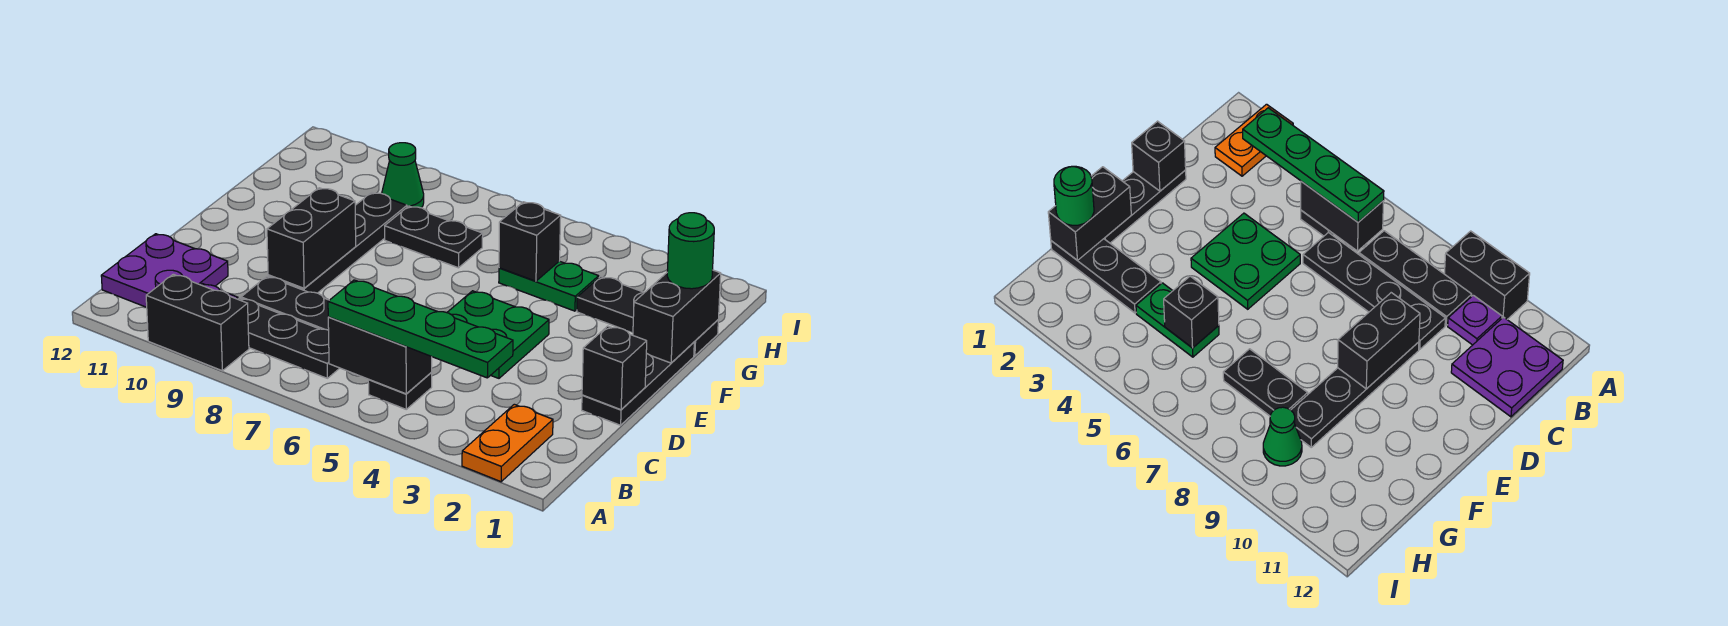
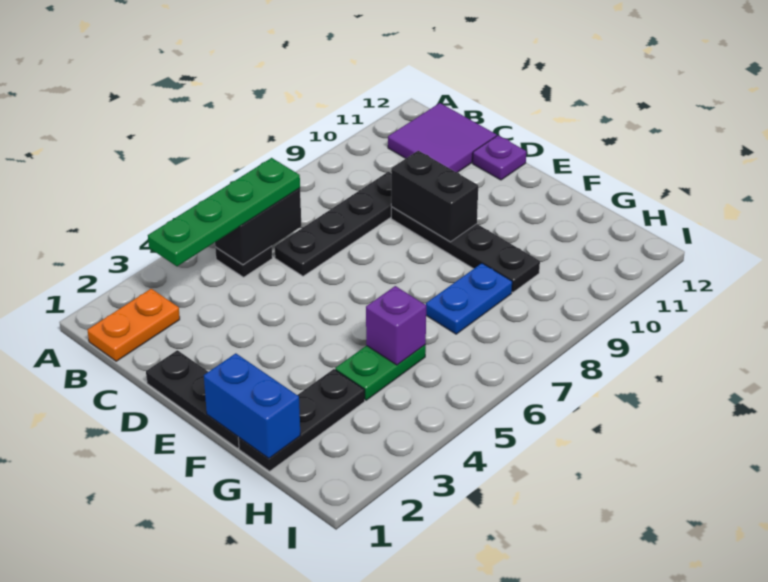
orange plate A2:B2 level 1 -> orange plate B1:B2 level 1
black brick A9:A10 level 1 -> none
black plate B7:B9 level 1 -> none
purple plate B10 level 1 -> purple plate D12 level 1
purple plate B11:C12 level 1 -> purple tile B11:C12 level 1
black brick D1 level 2 -> none
green plate D4:E5 level 1 -> none
black brick F1:G1 level 2 -> blue brick F1:G1 level 2
green round brick G1 level 3 -> none
black brick G5 level 2 -> purple brick G5 level 2
black plate G7:G8 level 1 -> blue plate G7:G8 level 1
green cone H9 level 1 -> none

